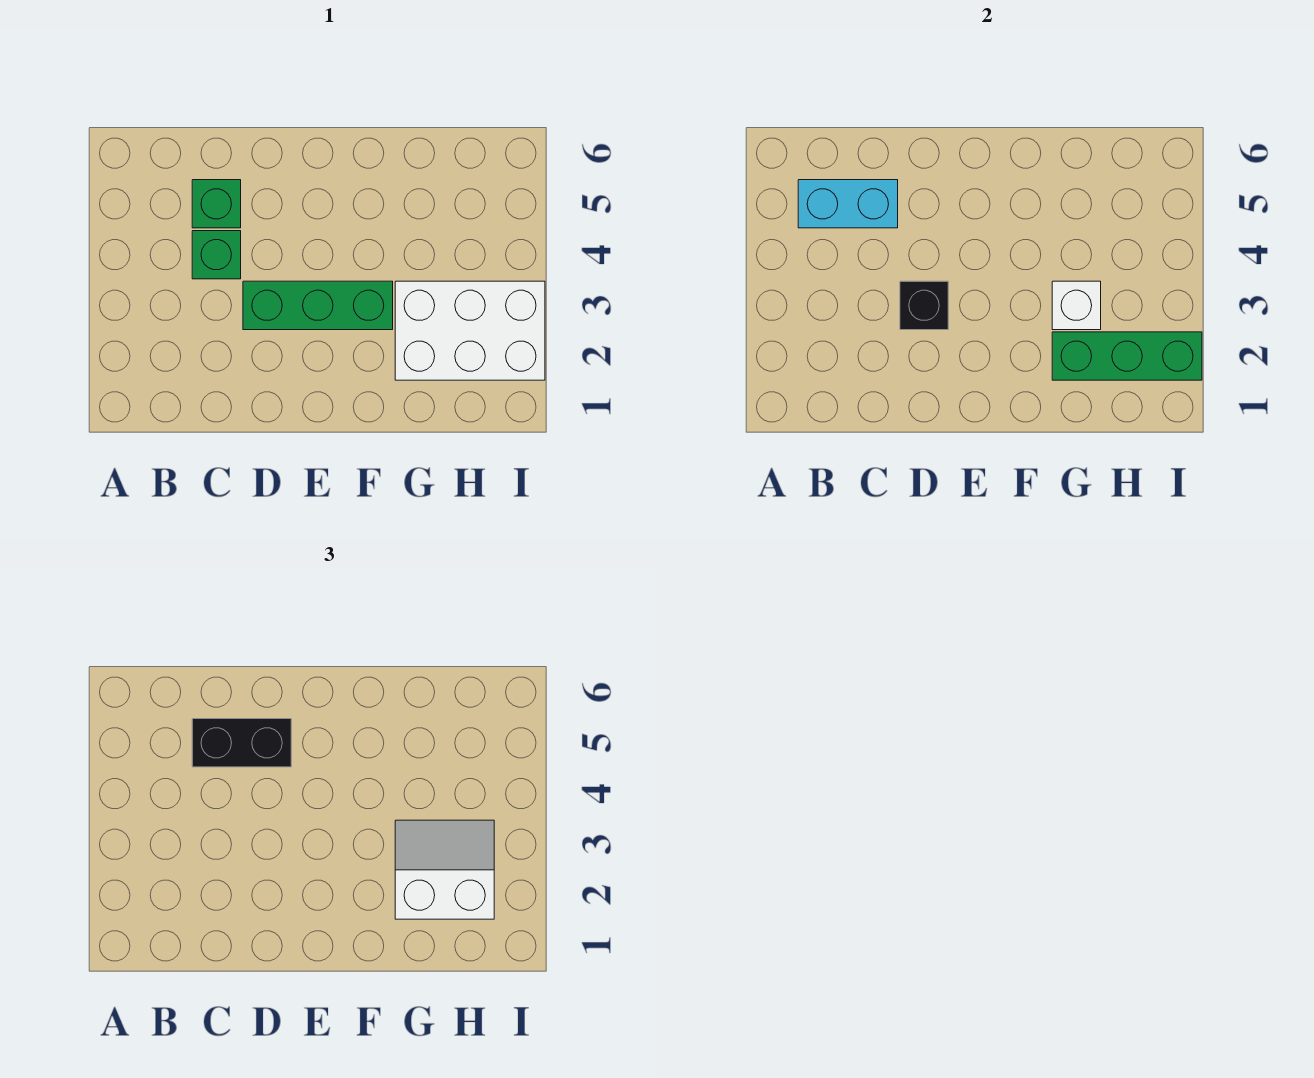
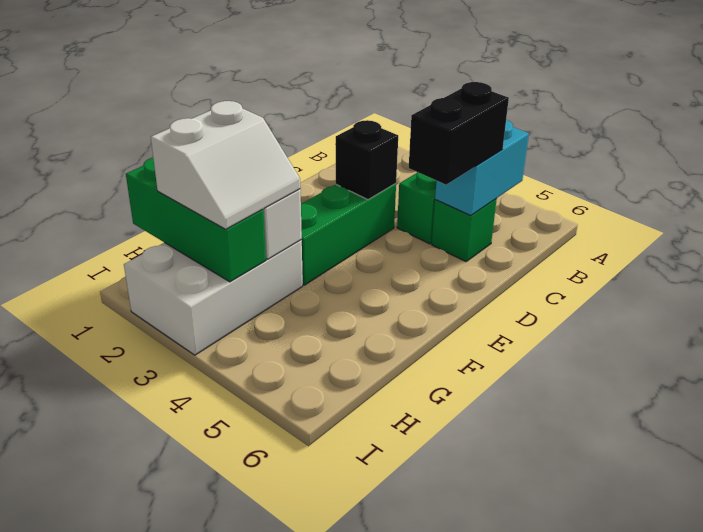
green brick G2:I2 level 2 -> green brick H1:H3 level 2

